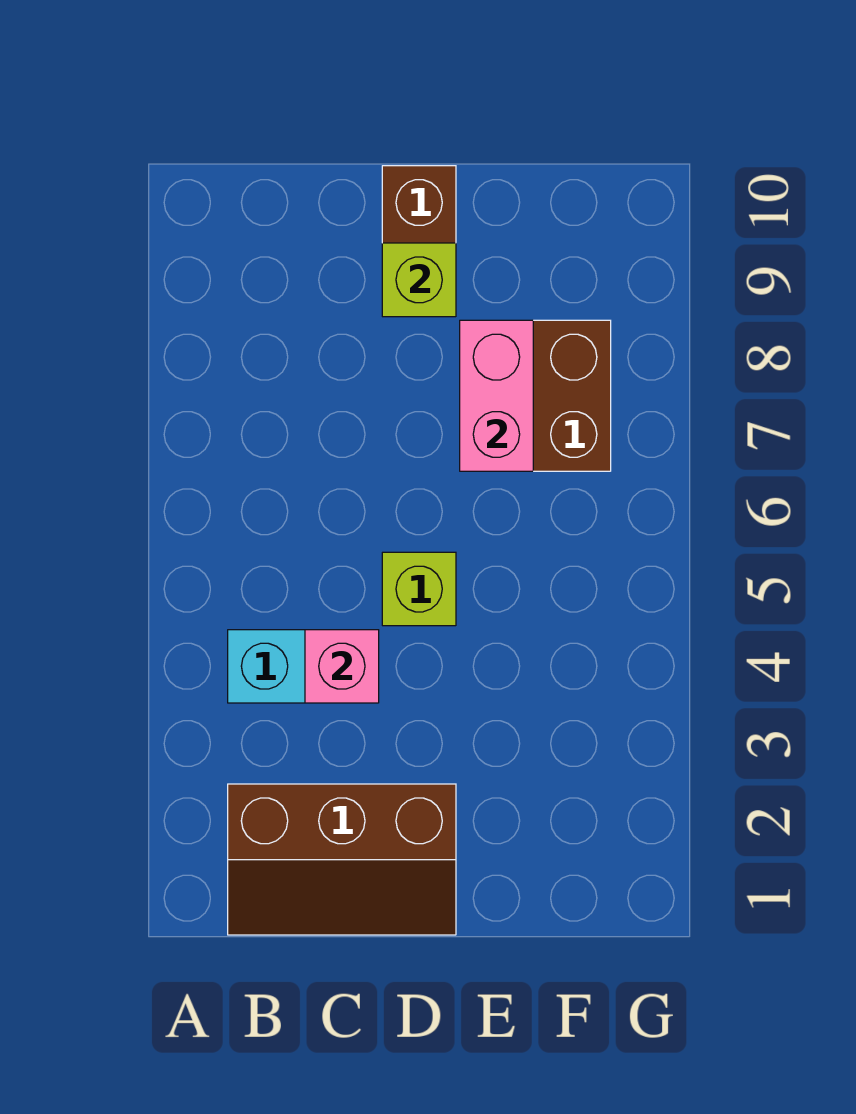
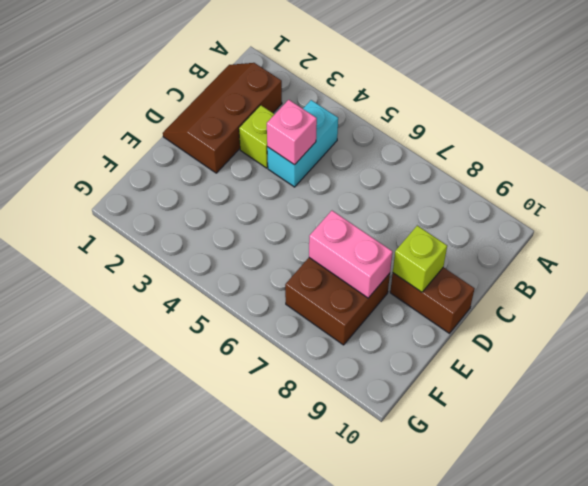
lime brick D5 level 1 -> lime brick C3 level 1

